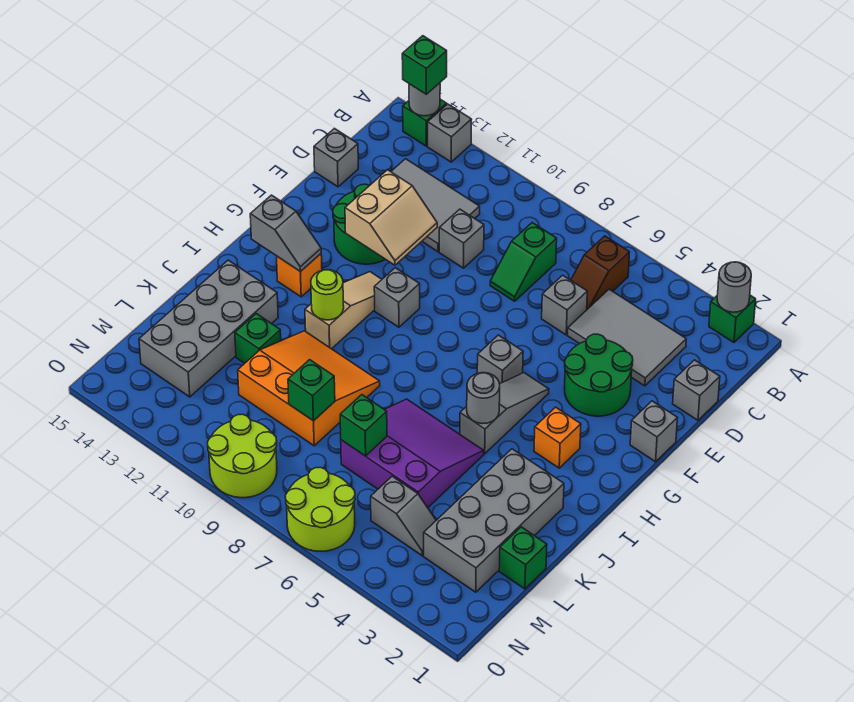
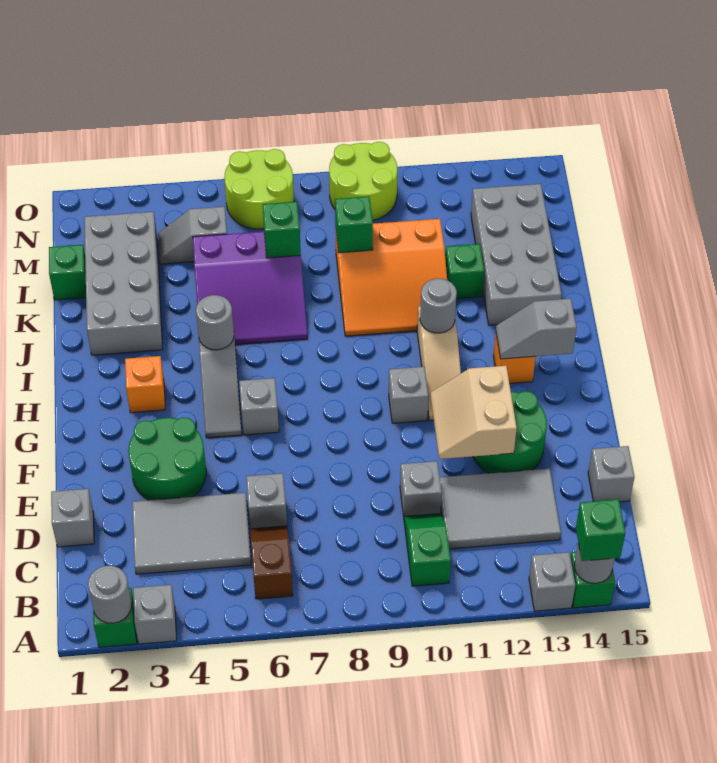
green slope C8:D8 level 1 top C -> green slope B10:C10 level 1 top B
grey brick F1 level 1 -> grey brick A3 level 1
lime round brick I11 level 2 -> grey round brick I11 level 2

